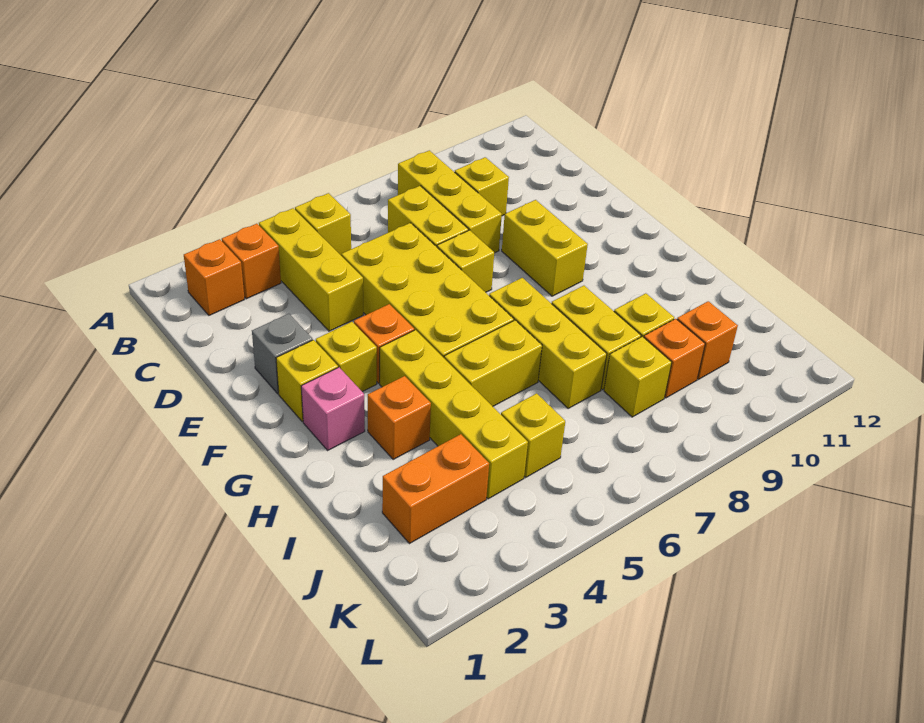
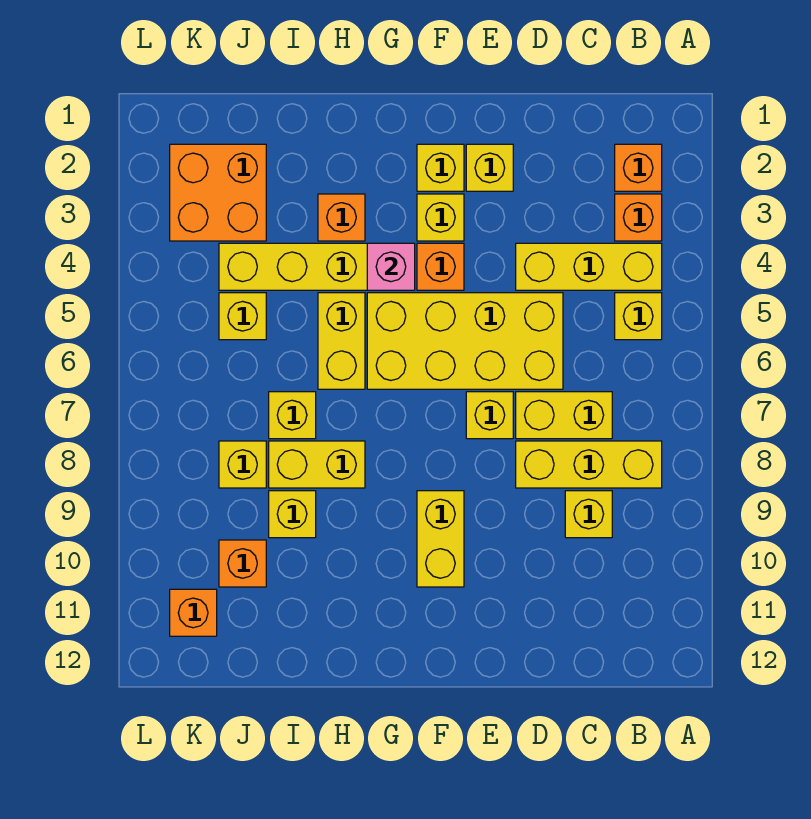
grey brick E2 level 1 -> yellow brick E2 level 1
yellow brick E9:F9 level 1 -> yellow brick F9:F10 level 1
pink brick G2 level 1 -> pink brick G4 level 2
yellow brick G7:I7 level 1 -> yellow brick I7 level 1
orange brick J2:J3 level 1 -> orange brick J2:K3 level 1
orange brick J9 level 1 -> orange brick K11 level 1

